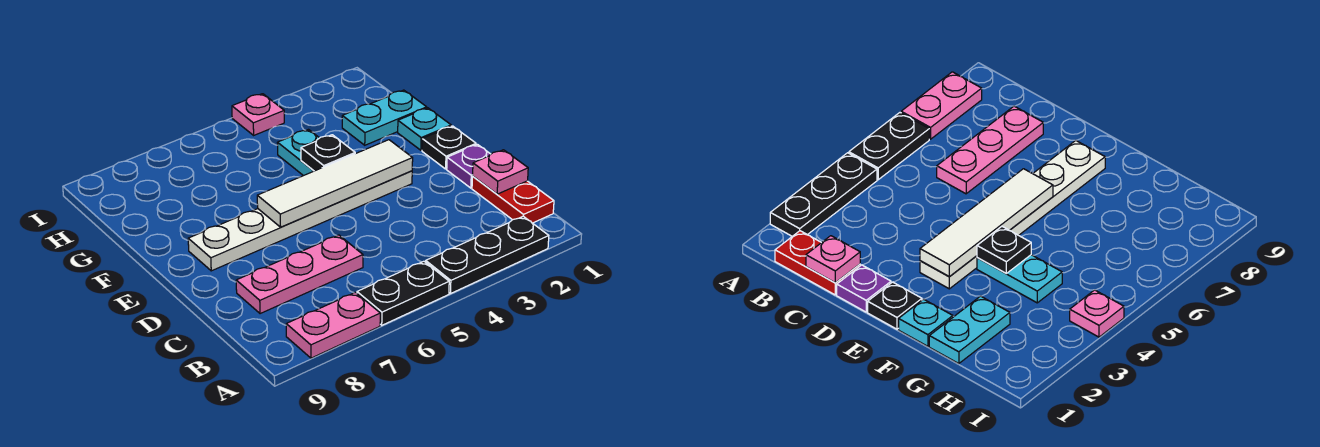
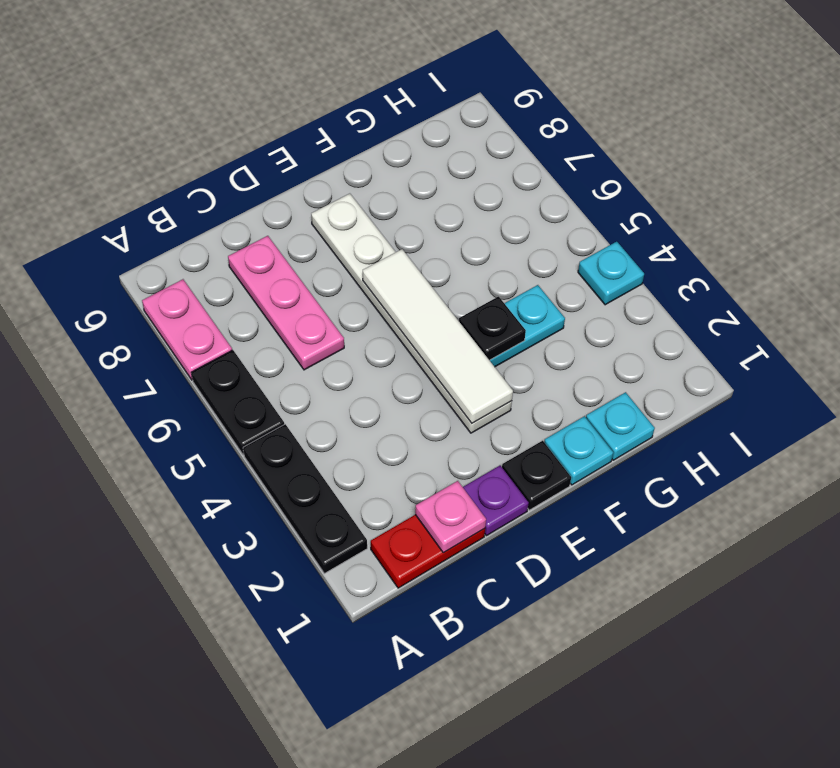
cyan plate G1:G2 level 1 -> cyan plate G1 level 1
pink plate I4 level 1 -> cyan plate I4 level 1

